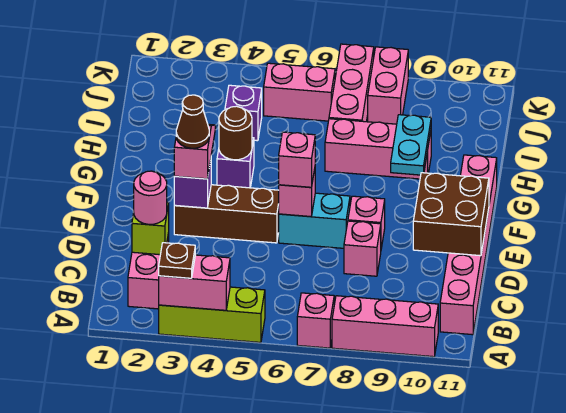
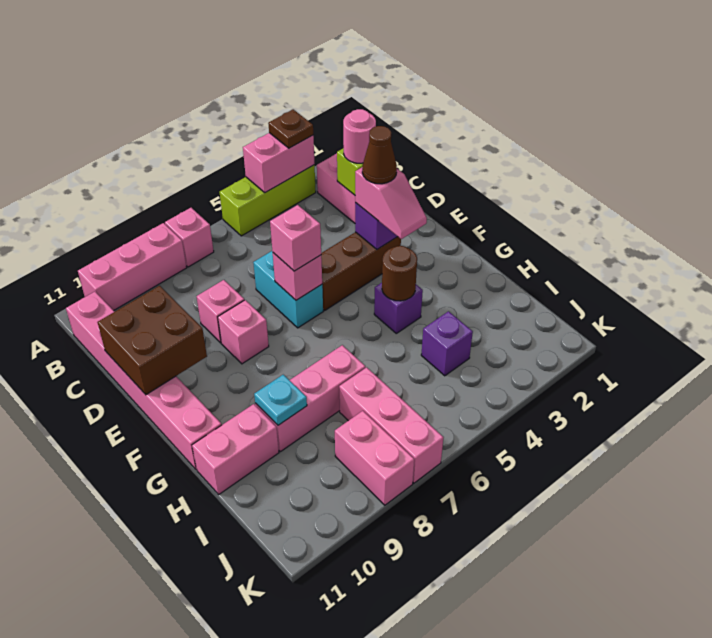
cyan brick E6:E7 level 1 -> cyan brick D6:E6 level 1
cyan plate G9:H9 level 2 -> cyan plate H9 level 2
pink brick J5:J6 level 1 -> pink brick H10:H11 level 1

